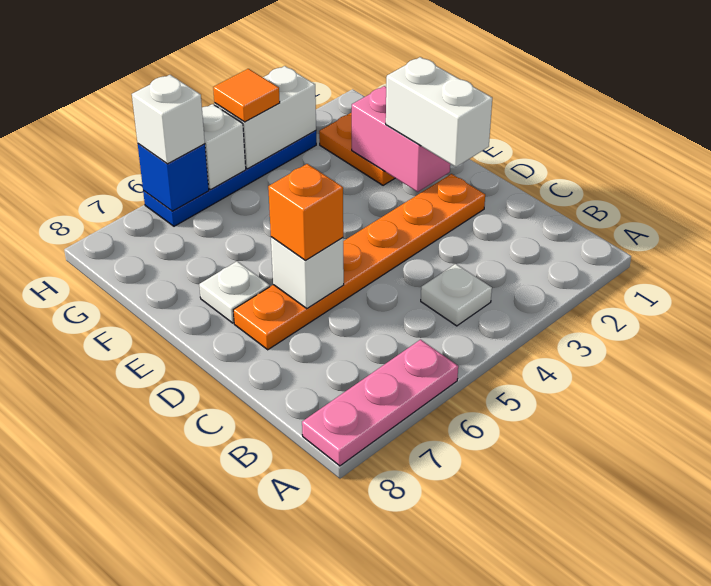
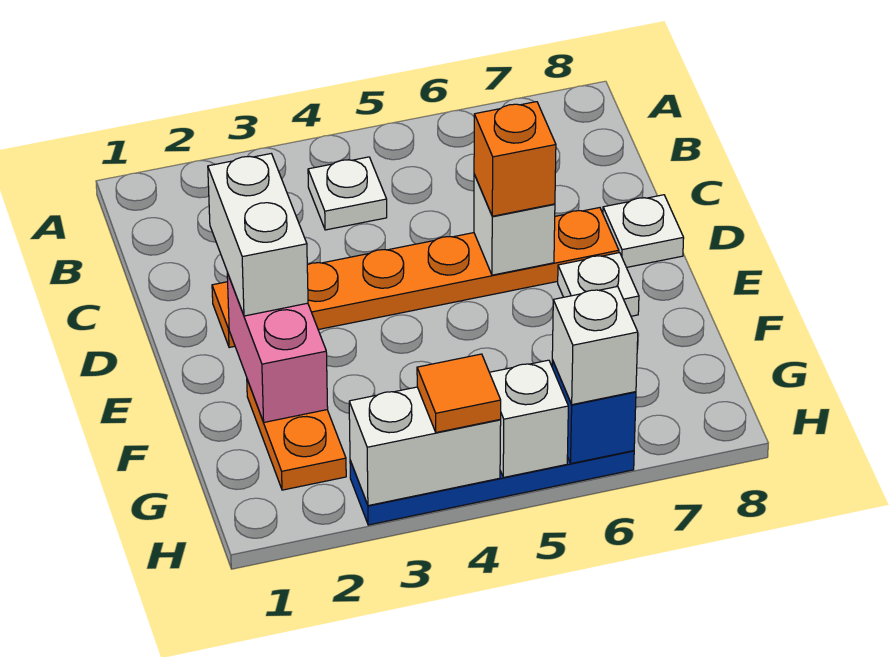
pink plate A6:A8 level 1 -> none
none -> white plate D8 level 1

